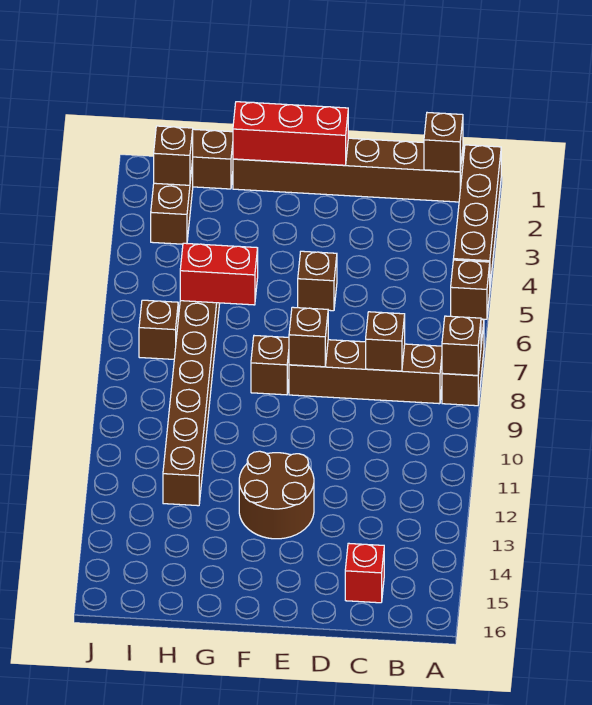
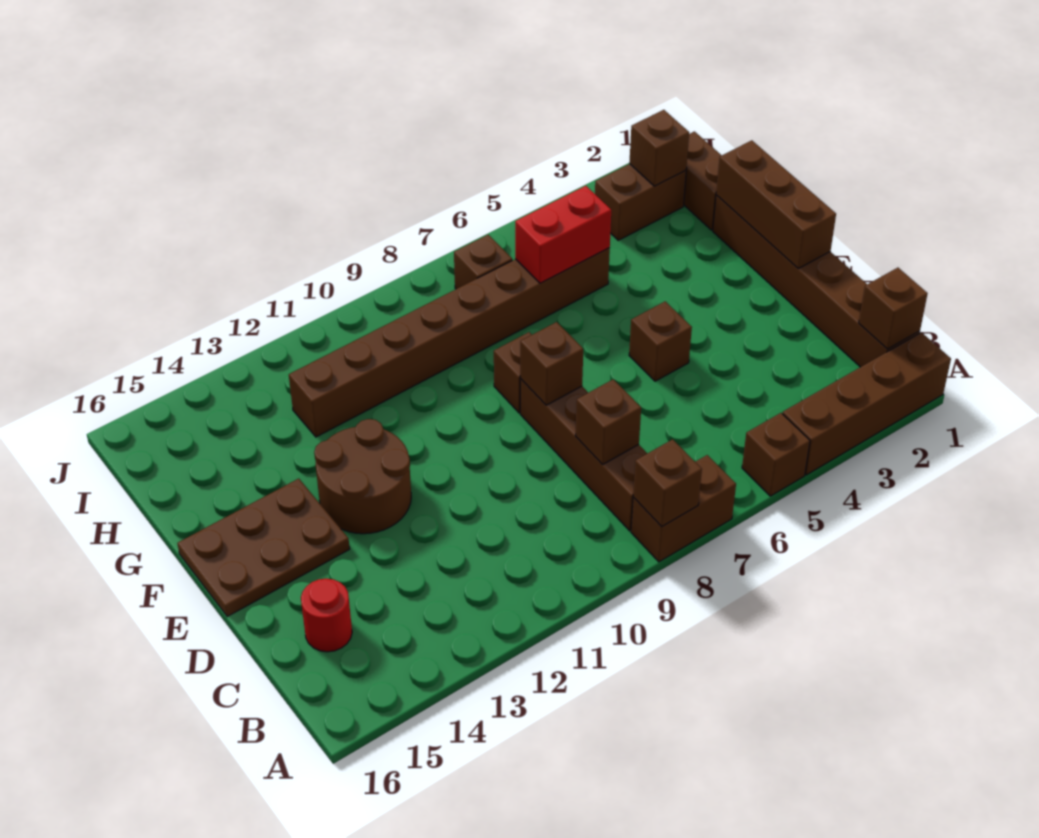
red brick C15 level 1 -> red round brick C15 level 1
red brick E1:G1 level 2 -> brown brick E1:G1 level 2
none -> brown plate E14:F16 level 1
red brick G6:H6 level 2 -> red brick H5:H6 level 2

